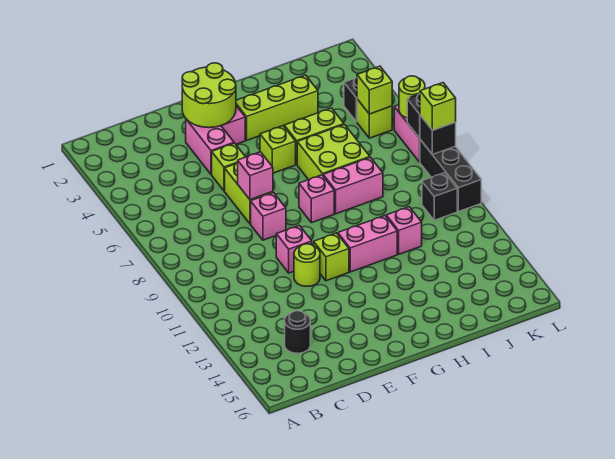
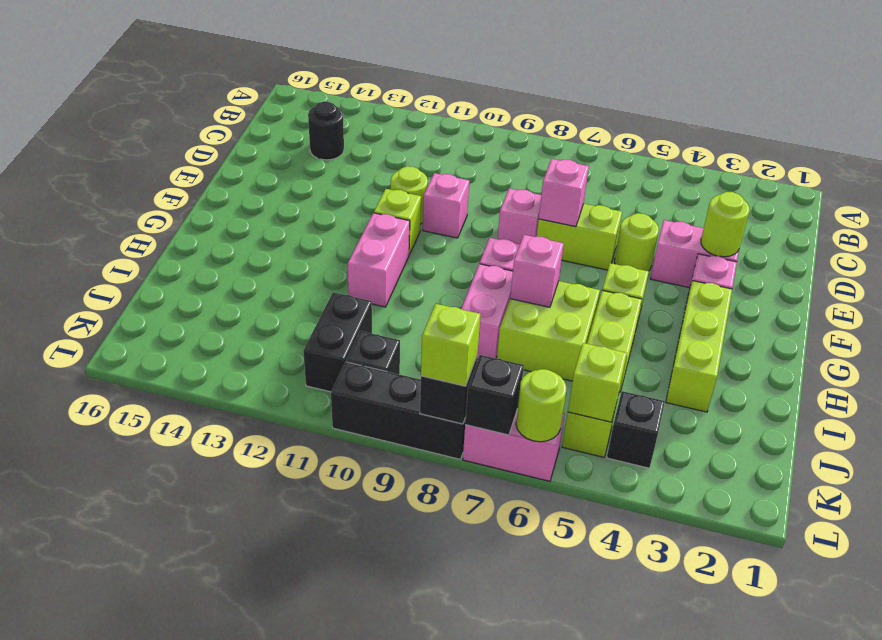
lime round brick E2:F3 level 2 -> lime round brick E3 level 2
lime brick E5 level 1 -> lime round brick E5 level 1
pink brick I11 level 1 -> pink brick H7 level 2
none -> black brick J11:K11 level 1

